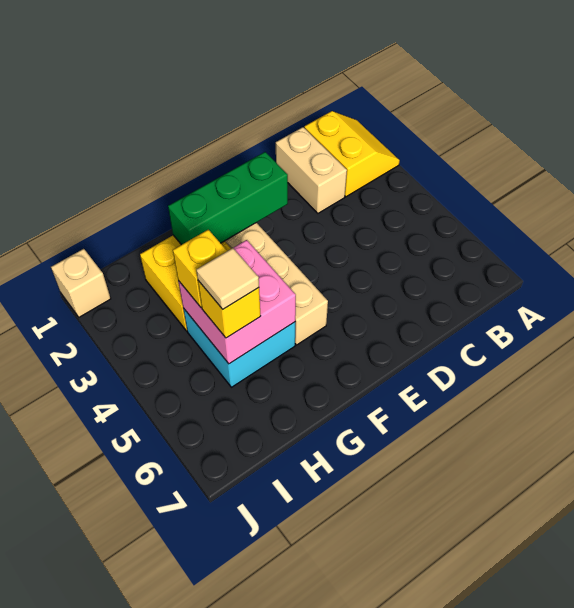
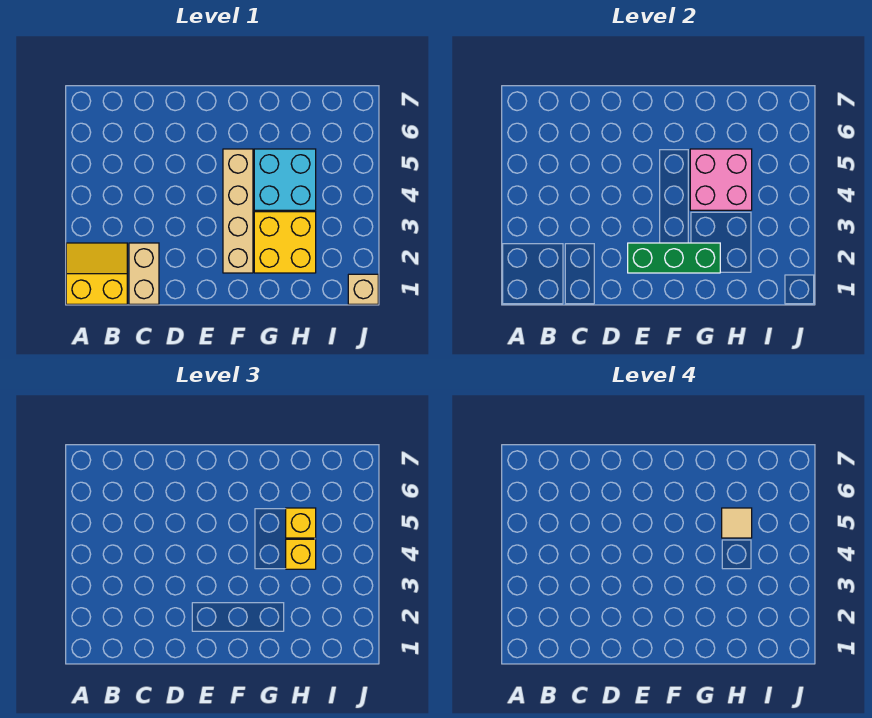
yellow slope A1:B2 level 1 top B -> yellow slope A1:B2 level 1 top 1

